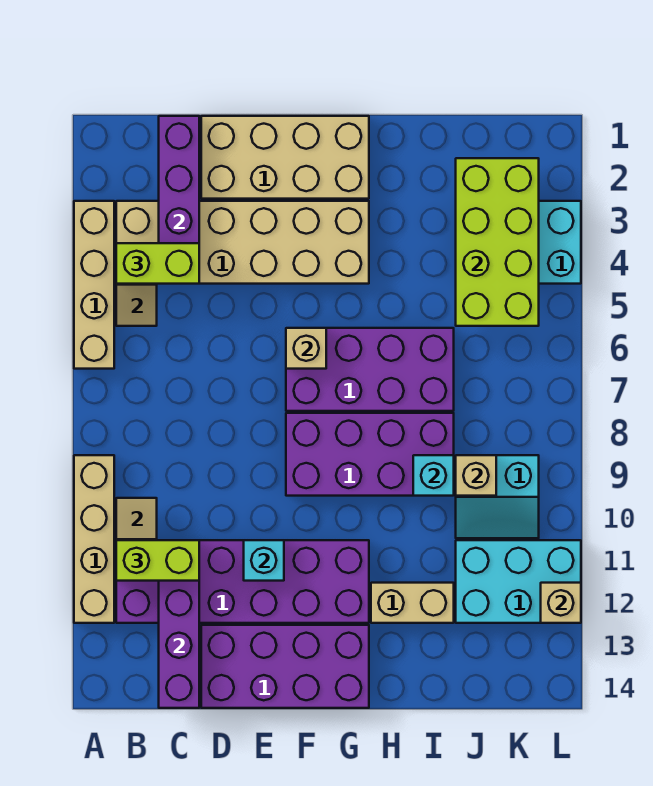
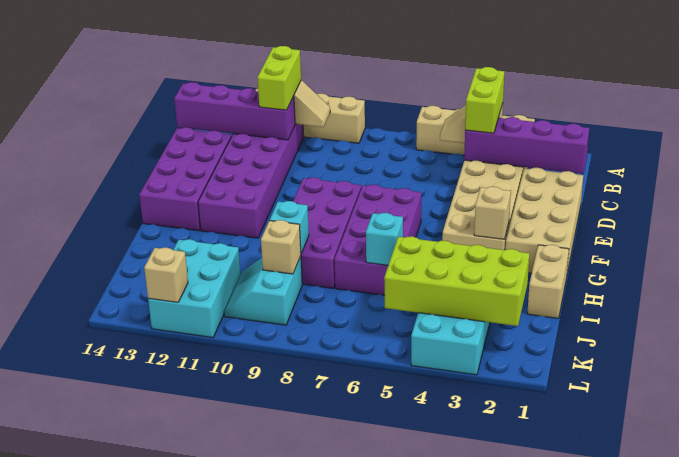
cyan brick E11 level 2 -> cyan brick I6 level 2
tan brick F6 level 2 -> tan brick G3 level 2
tan brick H12:I12 level 1 -> tan brick H1:I1 level 1

